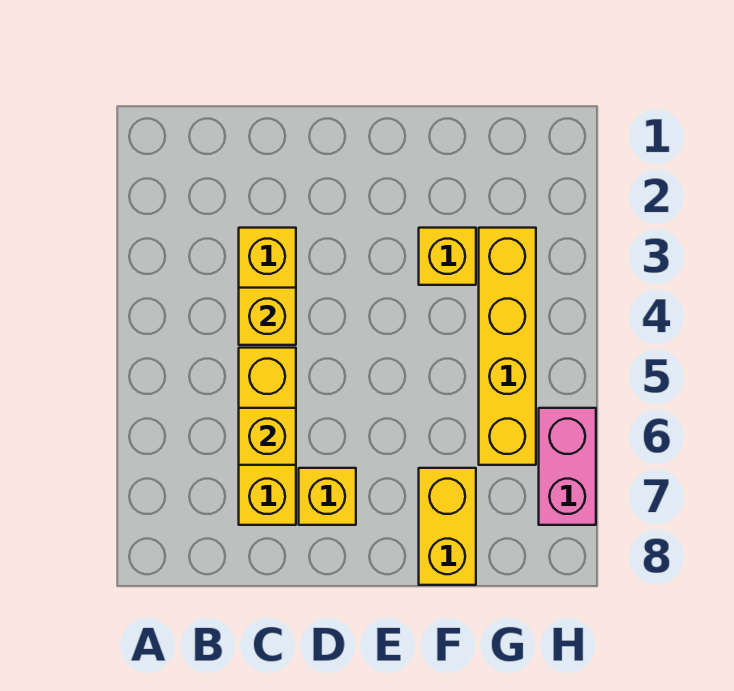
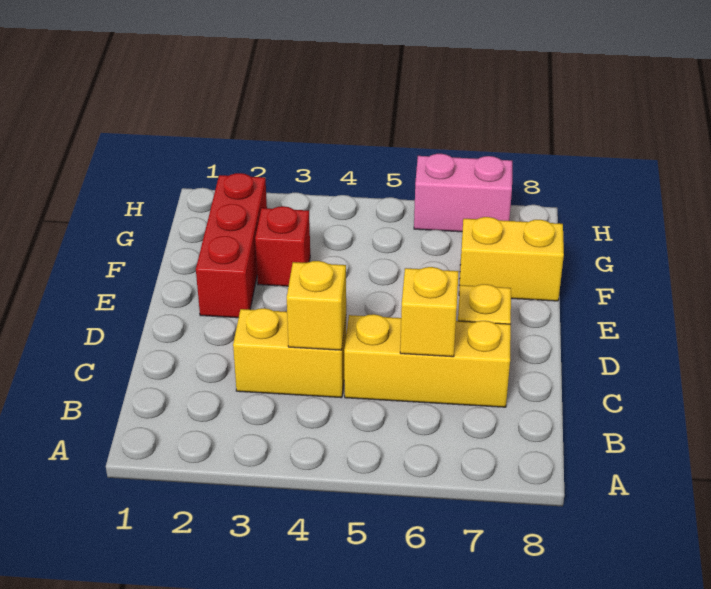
none -> red brick E2:G2 level 1
yellow brick F3 level 1 -> red brick F3 level 1
yellow brick G3:G6 level 1 -> none

